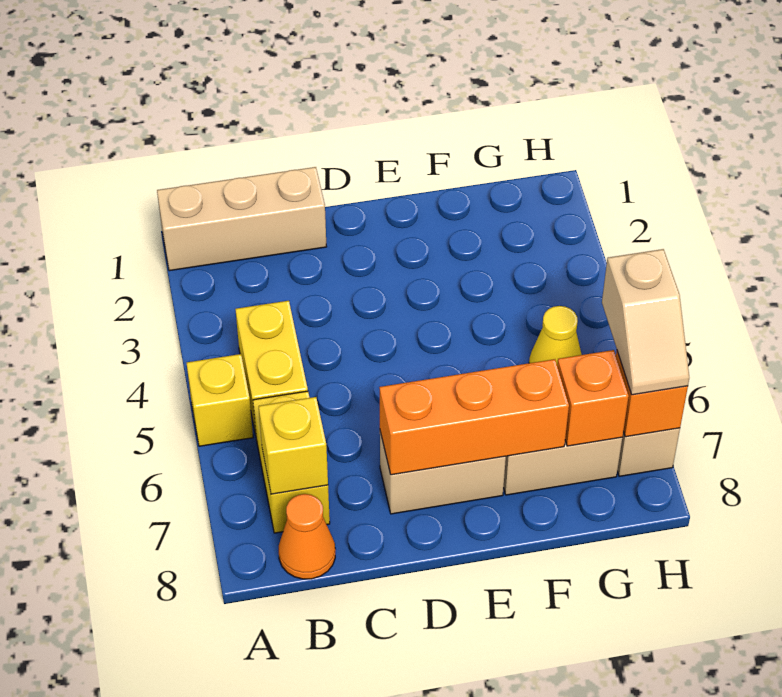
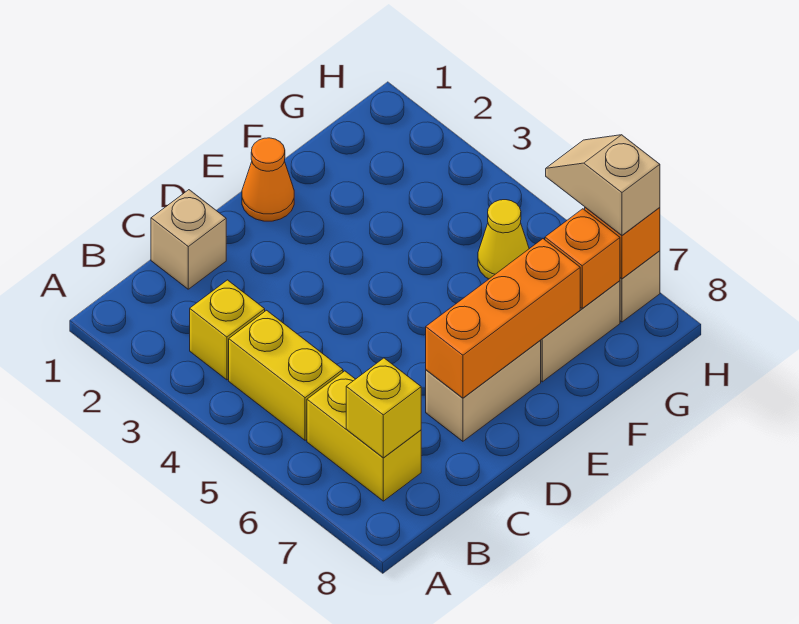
tan brick A1:C1 level 1 -> tan brick C1 level 1
yellow brick A5 level 1 -> yellow brick B3 level 1
orange cone B8 level 1 -> orange cone E1 level 1
tan slope H6:H7 level 3 top 6 -> tan slope H6:H7 level 3 top 7

